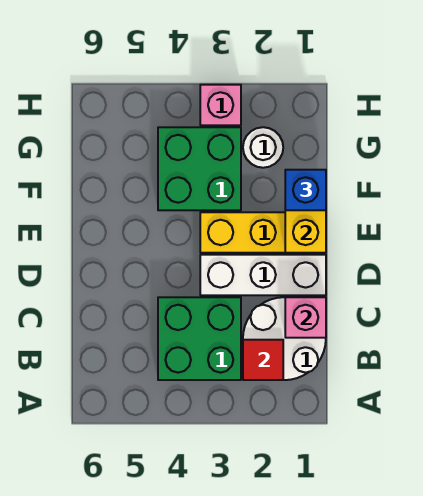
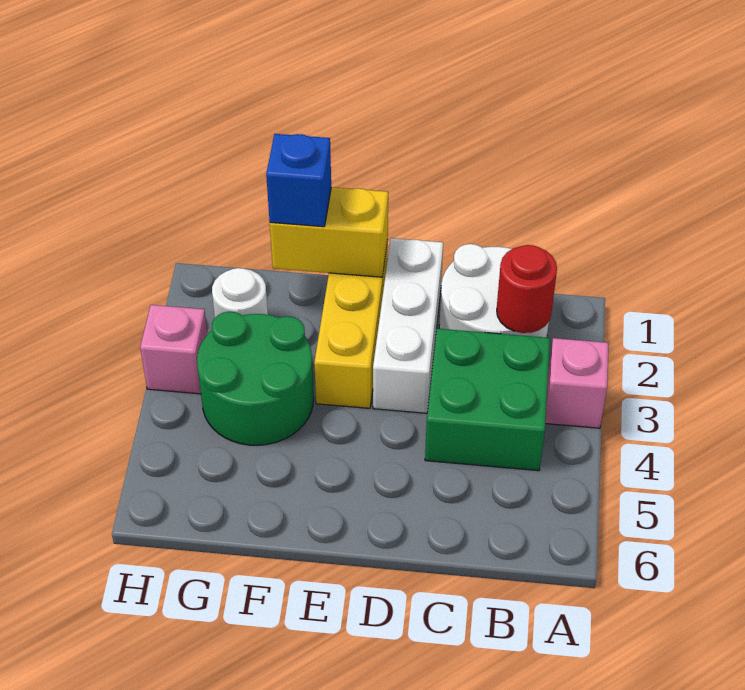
red tile B2 level 2 -> red round brick B2 level 2
pink brick C1 level 2 -> pink brick A3 level 1
green brick F3:G4 level 1 -> green round brick F3:G4 level 1

